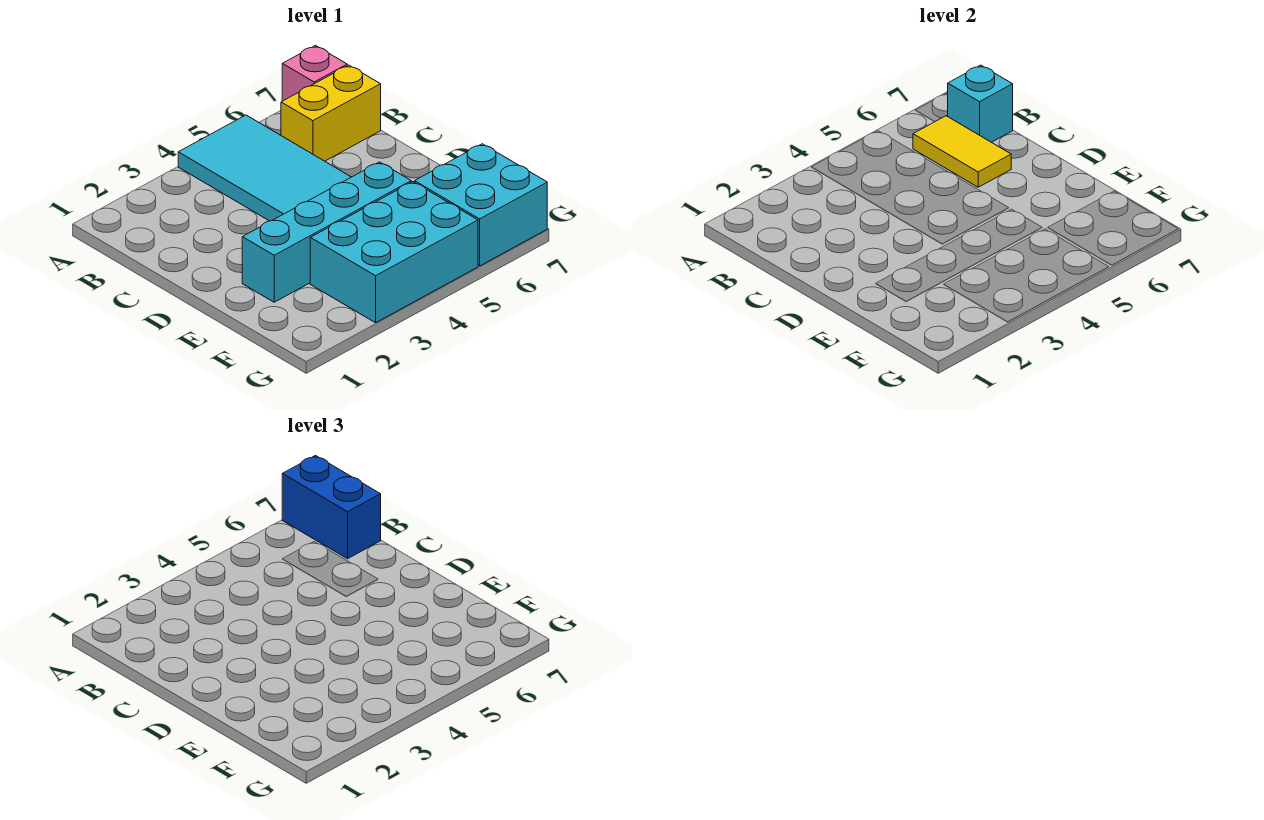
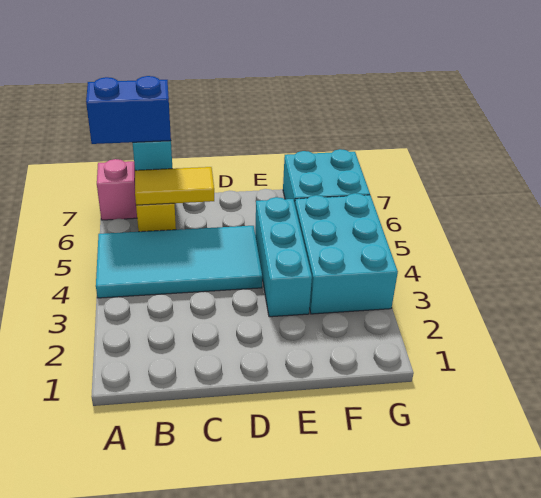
cyan brick E2:E5 level 1 -> cyan brick E3:E5 level 1

